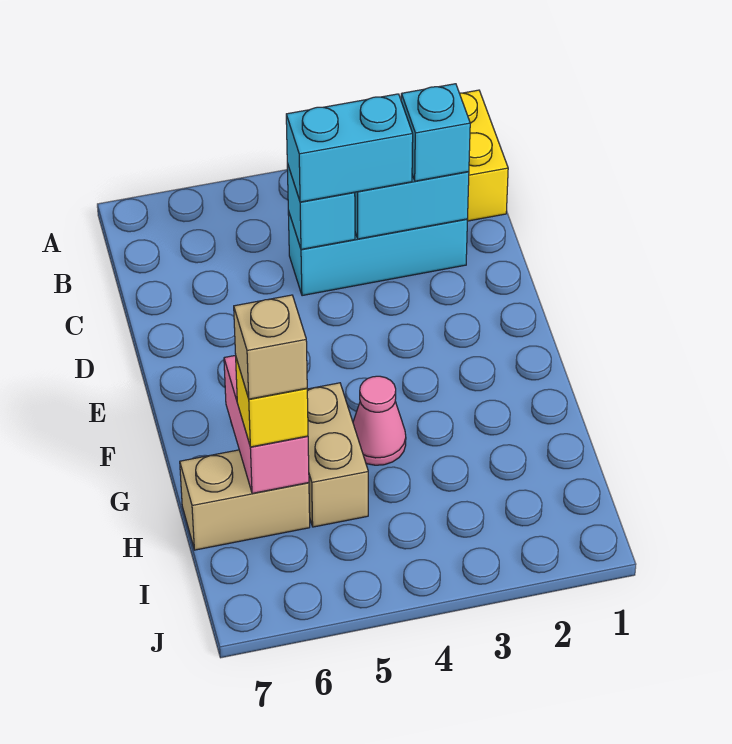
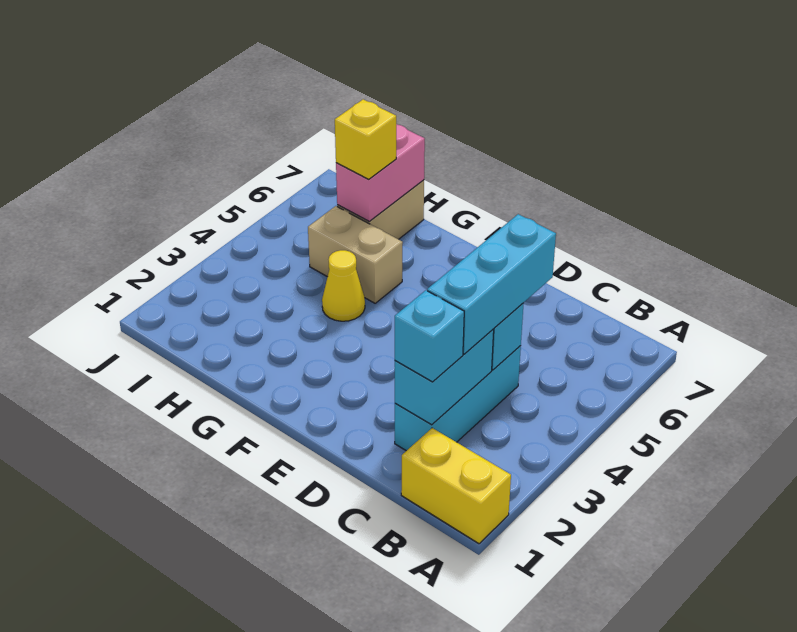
cyan brick C3:C4 level 3 -> cyan brick C3:C5 level 3
pink cone G4 level 1 -> yellow cone G4 level 1
pink brick G6:H6 level 2 -> pink brick H6:H7 level 2
tan brick H6 level 4 -> none

